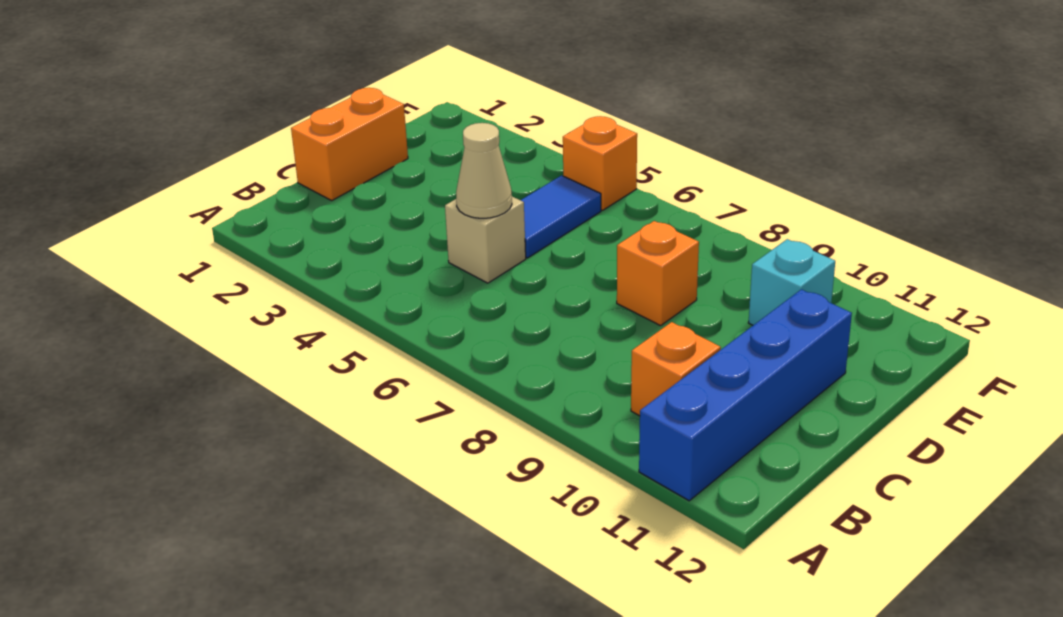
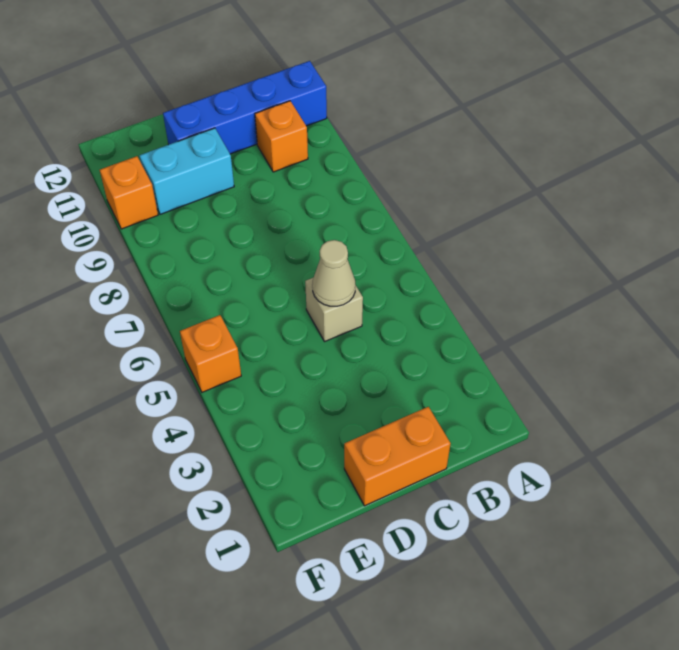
blue tile D5:E5 level 1 -> none
orange brick D8 level 1 -> orange brick F10 level 1
cyan brick E10 level 1 -> cyan brick D10:E10 level 1

